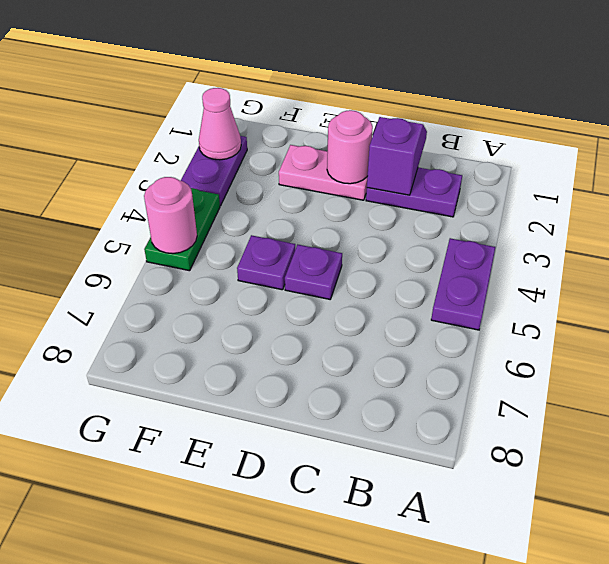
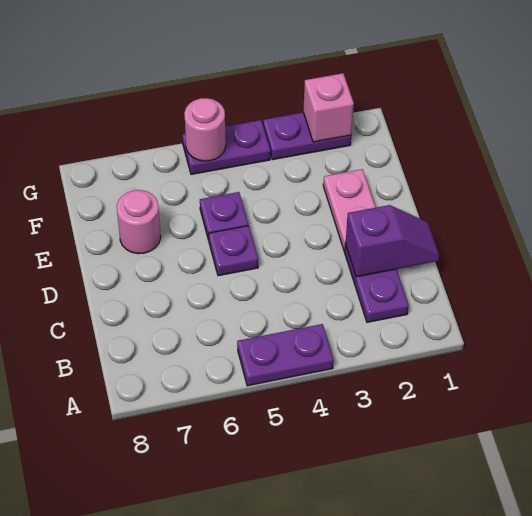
pink round brick D2 level 2 -> pink round brick E7 level 1
pink cone G2 level 2 -> pink brick G2 level 2
green plate G4:G5 level 1 -> purple plate G4:G5 level 1

